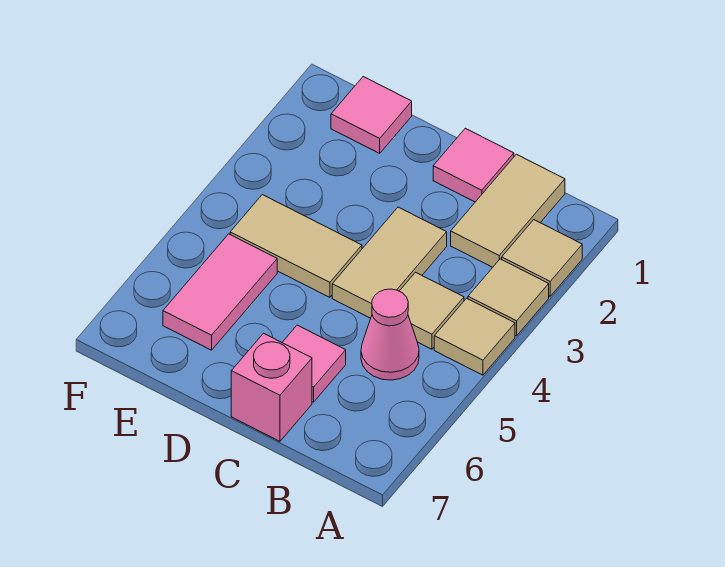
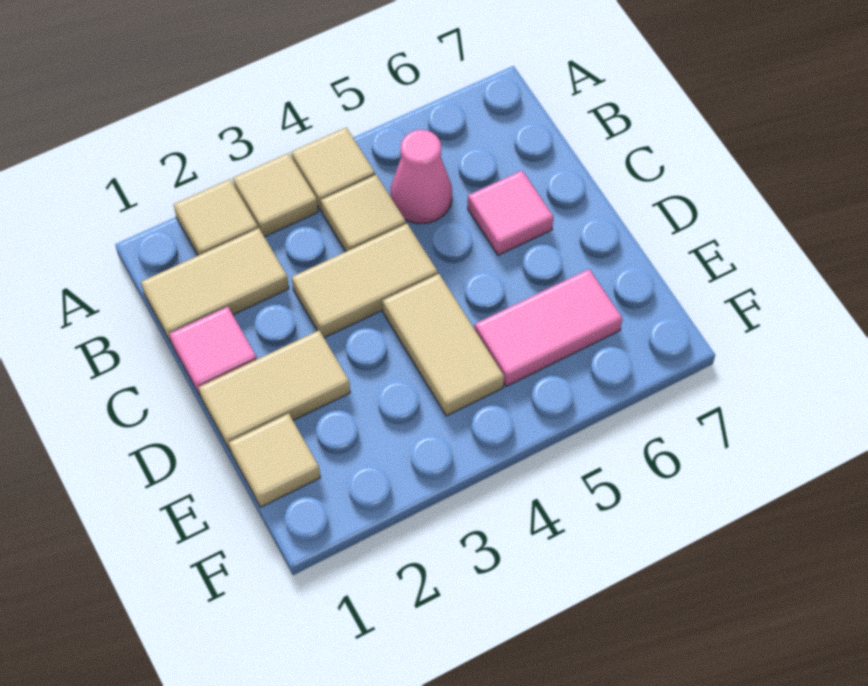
pink brick C7 level 1 -> none
none -> tan tile D1:D2 level 1
pink tile E1 level 1 -> tan tile E1 level 1

